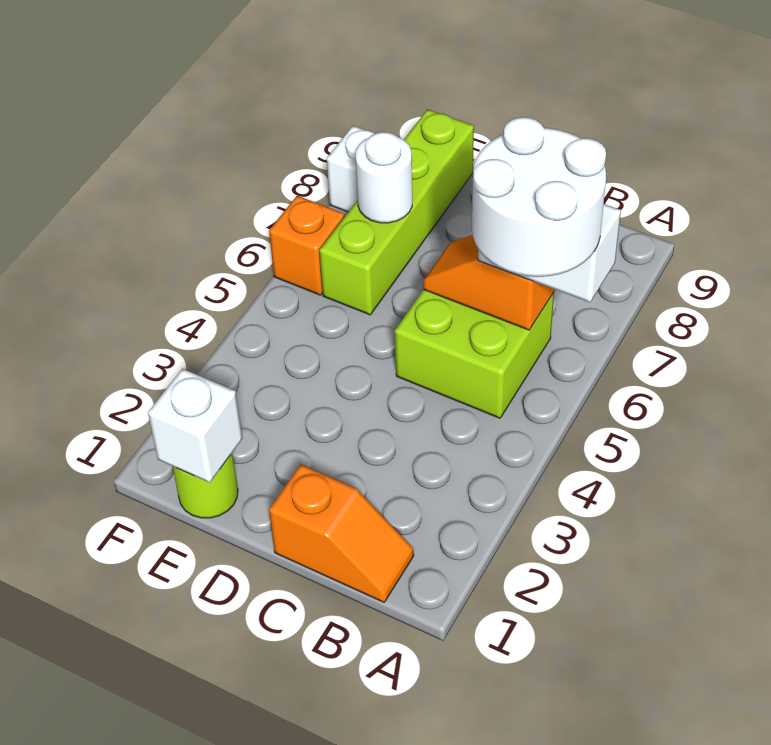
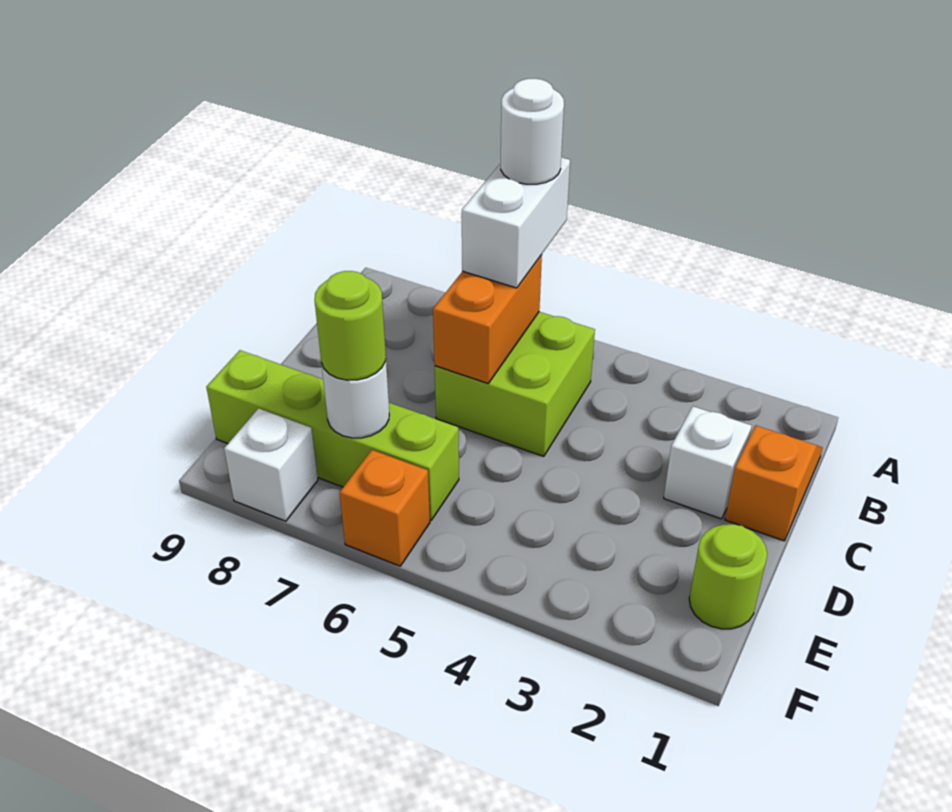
white round brick A5:B6 level 4 -> white round brick A6 level 4
orange slope B6:C6 level 2 top B -> orange brick B6:C6 level 2
white brick E1 level 2 -> white brick C2 level 1
none -> lime round brick E7 level 3

